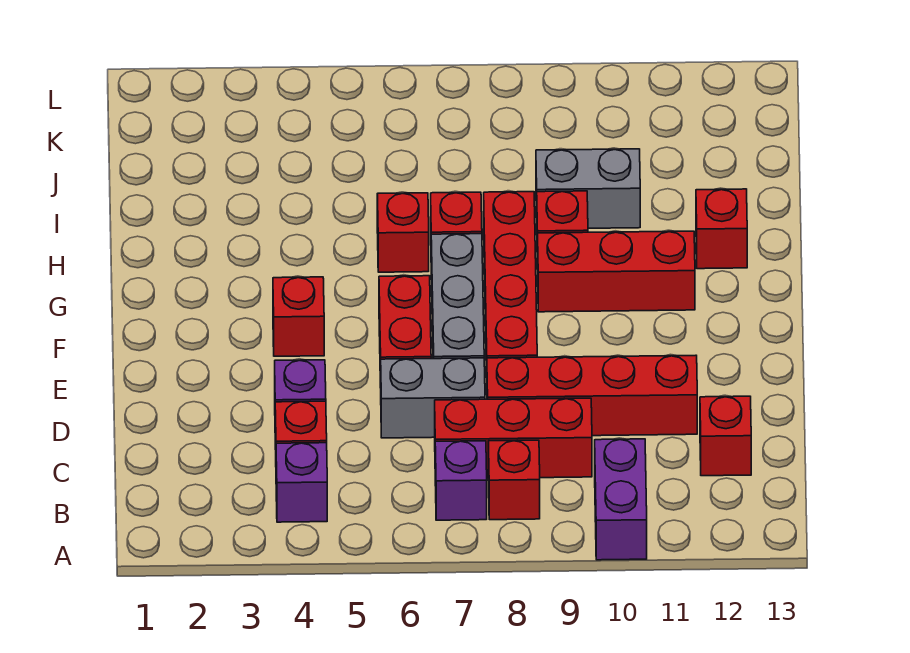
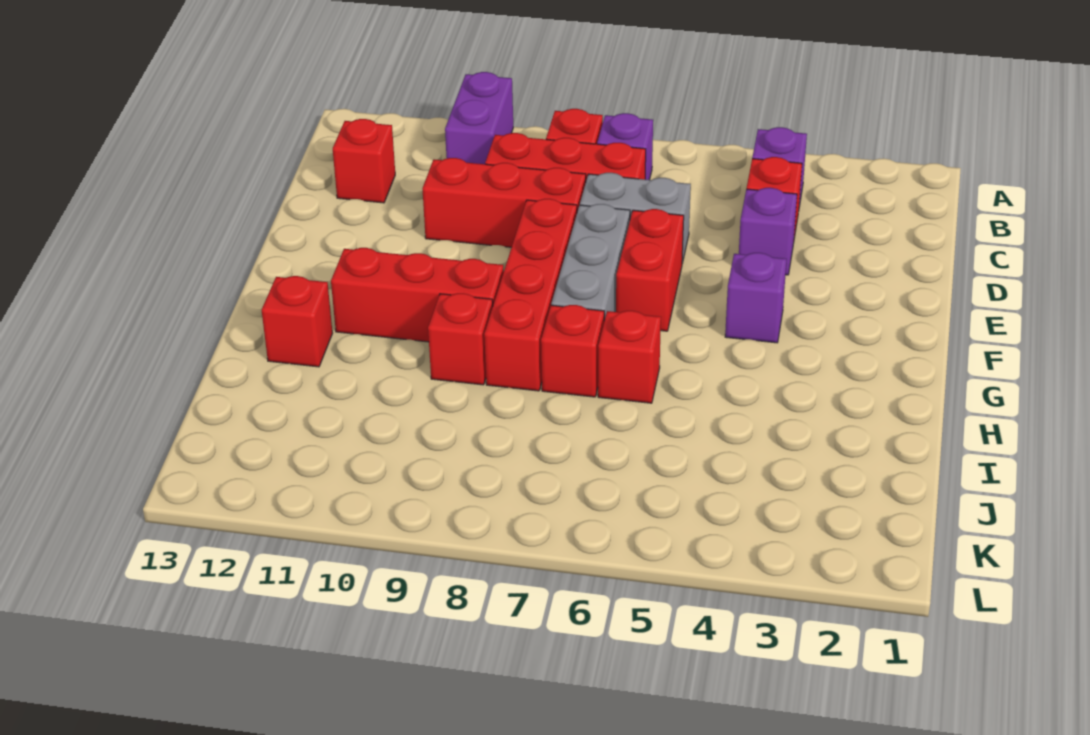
red brick D8:D11 level 1 -> red brick D8:D10 level 1
red brick F4 level 1 -> purple brick F4 level 1
grey brick I9:I10 level 1 -> none

